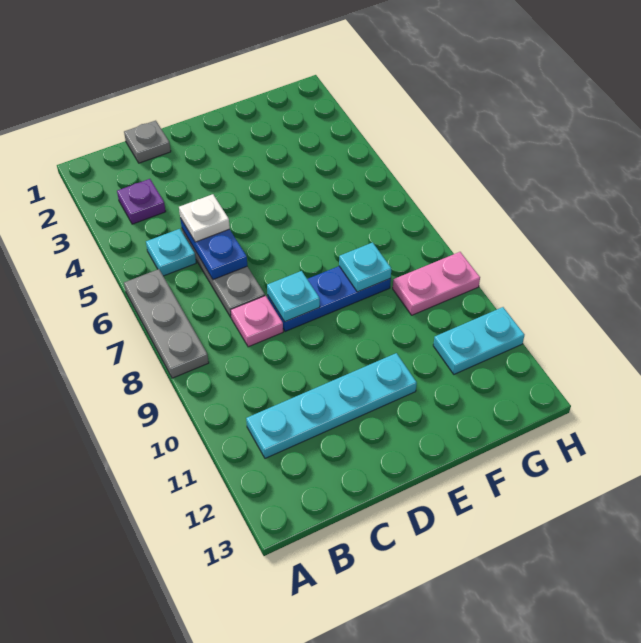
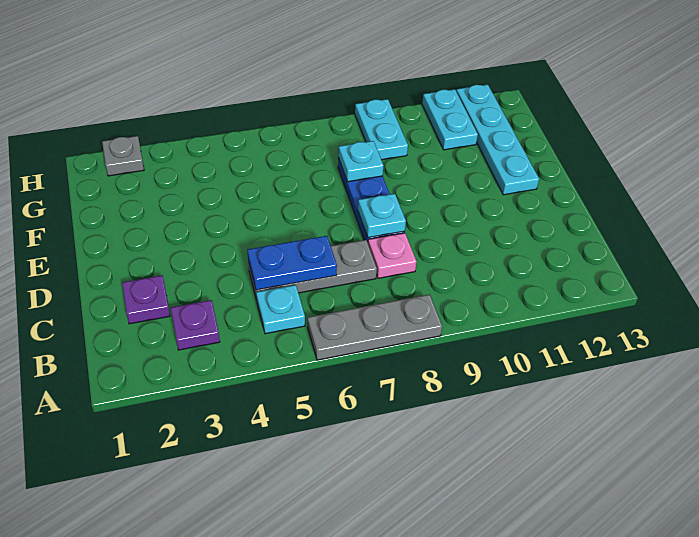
cyan plate B11:E11 level 1 -> cyan plate E12:H12 level 1
grey plate C1 level 1 -> grey plate H2 level 1
none -> purple plate C2 level 1
white plate C5 level 3 -> none
pink plate G9:H9 level 1 -> cyan plate G9:H9 level 1

